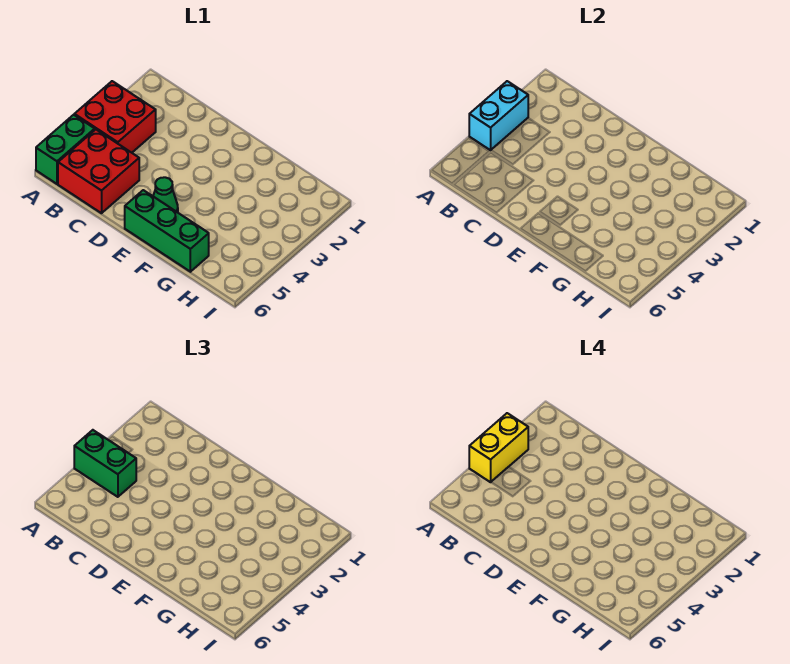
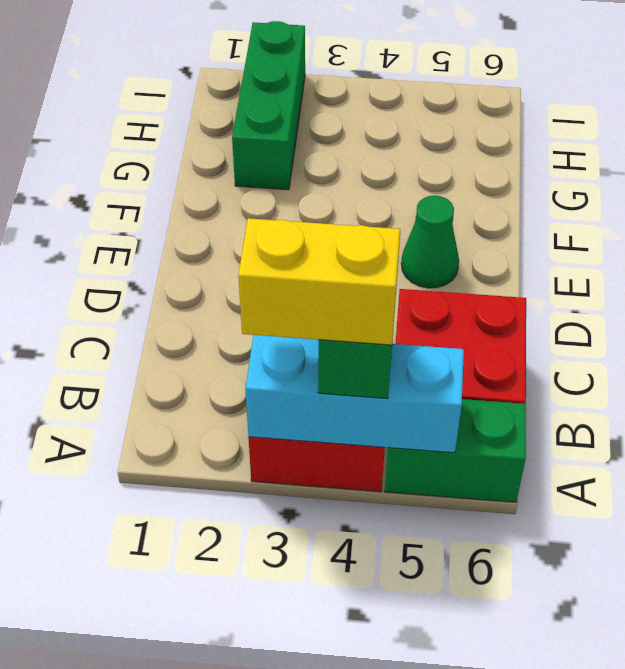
cyan brick A3:A4 level 2 -> cyan brick A3:A5 level 2
green brick E6:G6 level 1 -> green brick G2:I2 level 1

